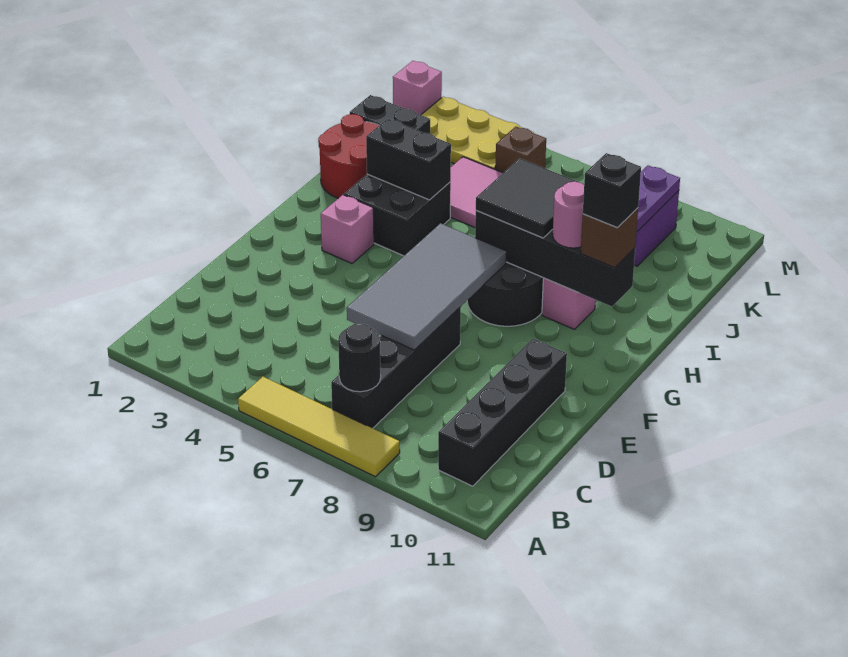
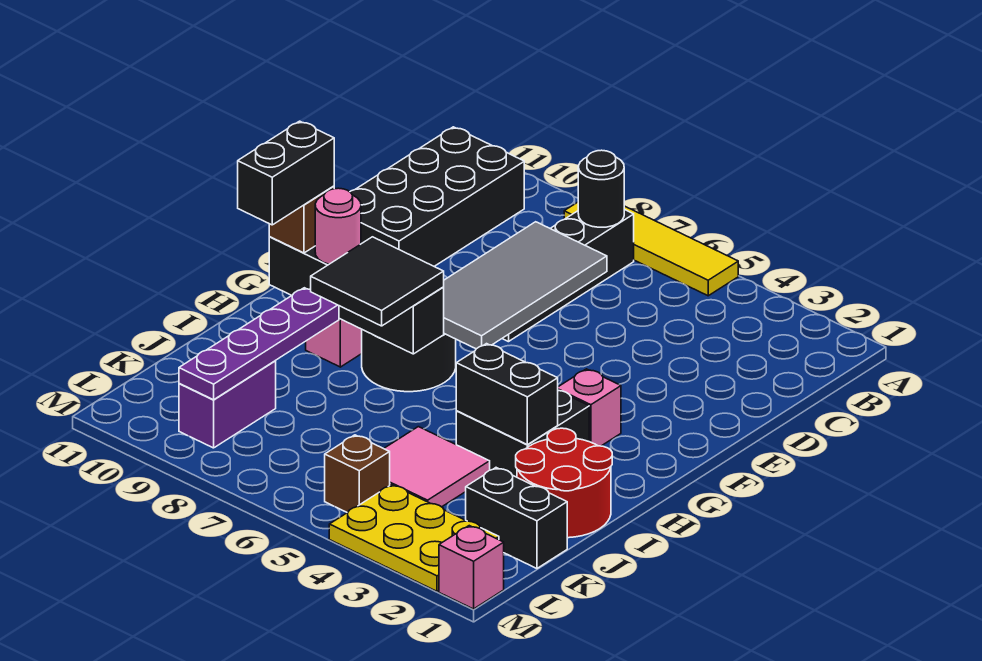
black brick B10:E10 level 1 -> black brick B10:E11 level 1
black brick H10 level 4 -> black brick H10:I10 level 4

